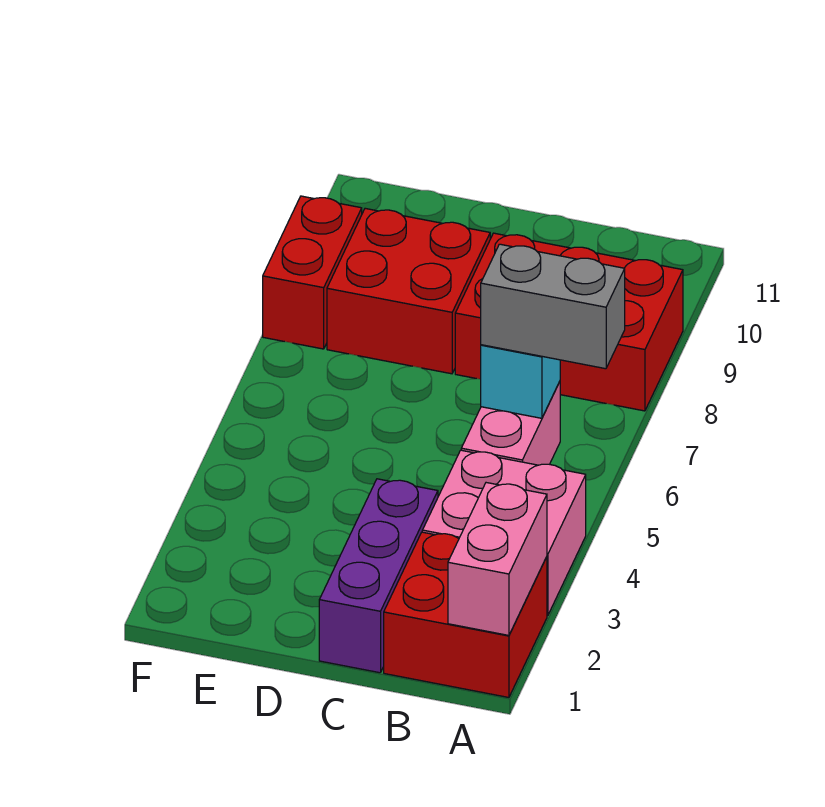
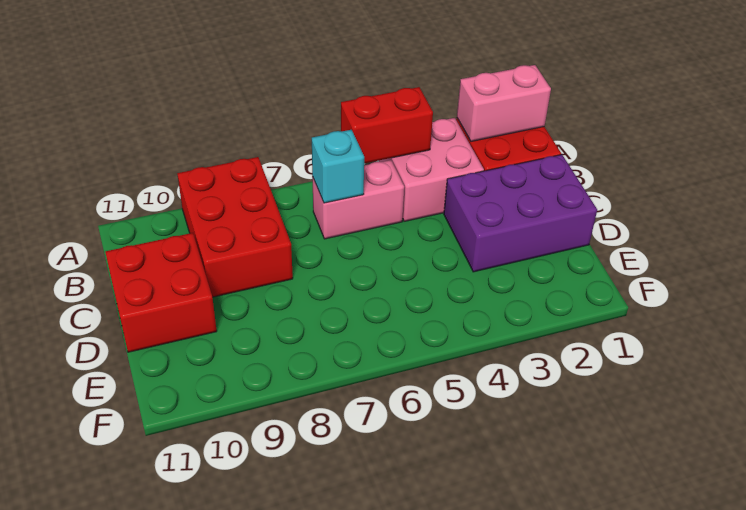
grey brick A6:B6 level 3 -> none
purple brick C1:C3 level 1 -> purple brick C1:D3 level 1
red brick D8:E9 level 1 -> red brick C10:D11 level 1
red brick F8:F9 level 1 -> red brick A4:A5 level 2

